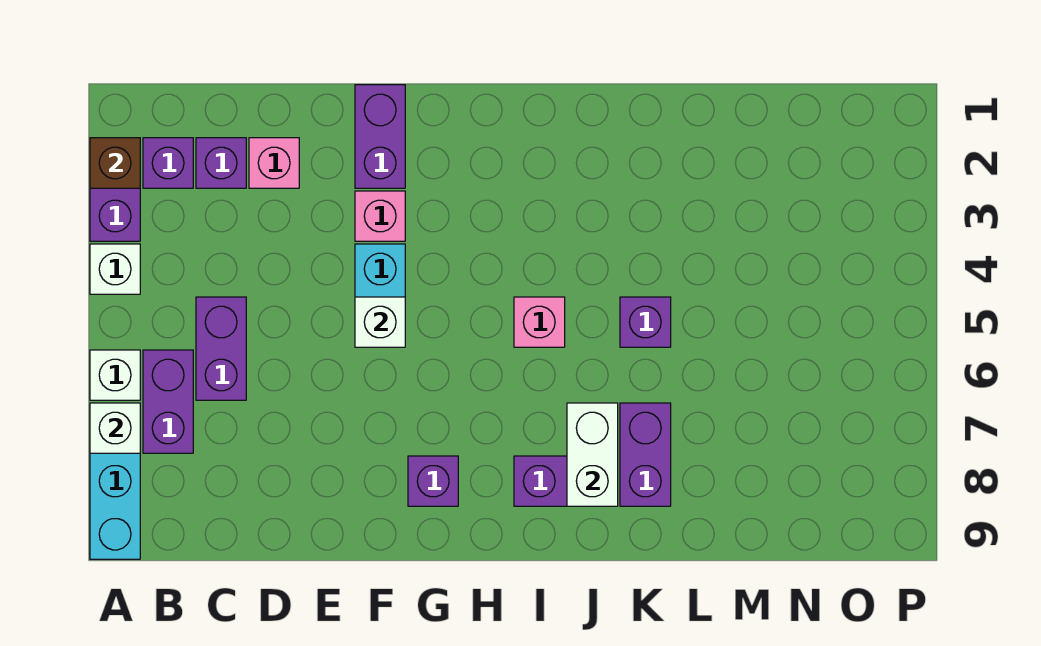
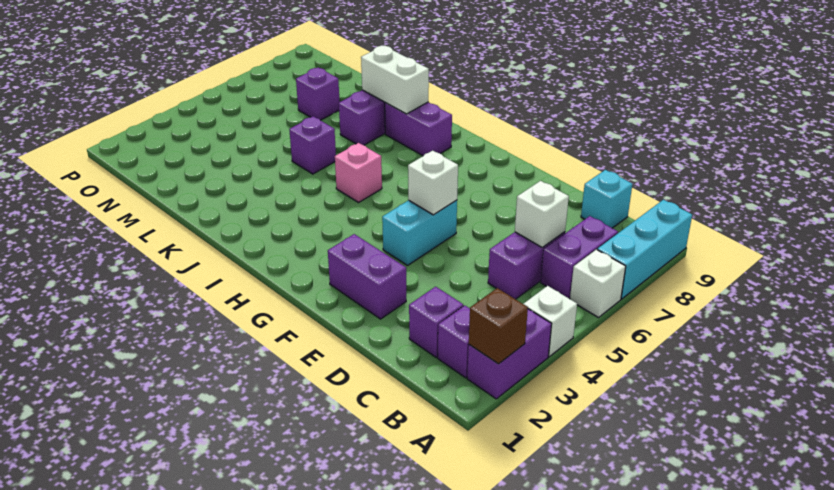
white brick A7 level 2 -> white brick C6 level 2
none -> cyan brick C9 level 1
pink brick D2 level 1 -> none
purple brick F1:F2 level 1 -> purple brick E2:F2 level 1
pink brick F3 level 1 -> none
purple brick G8 level 1 -> purple brick M7 level 1
white brick J7:J8 level 2 -> white brick J8:K8 level 2

